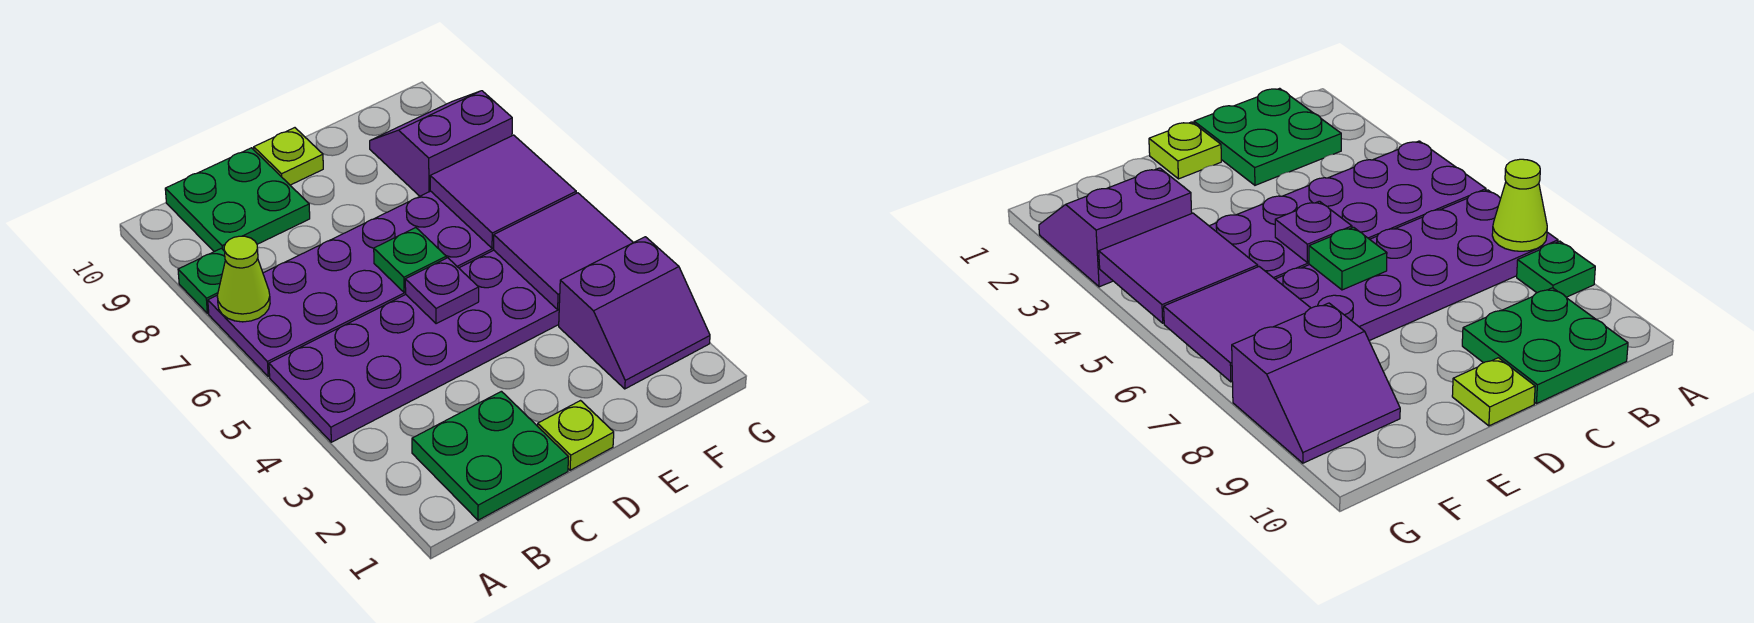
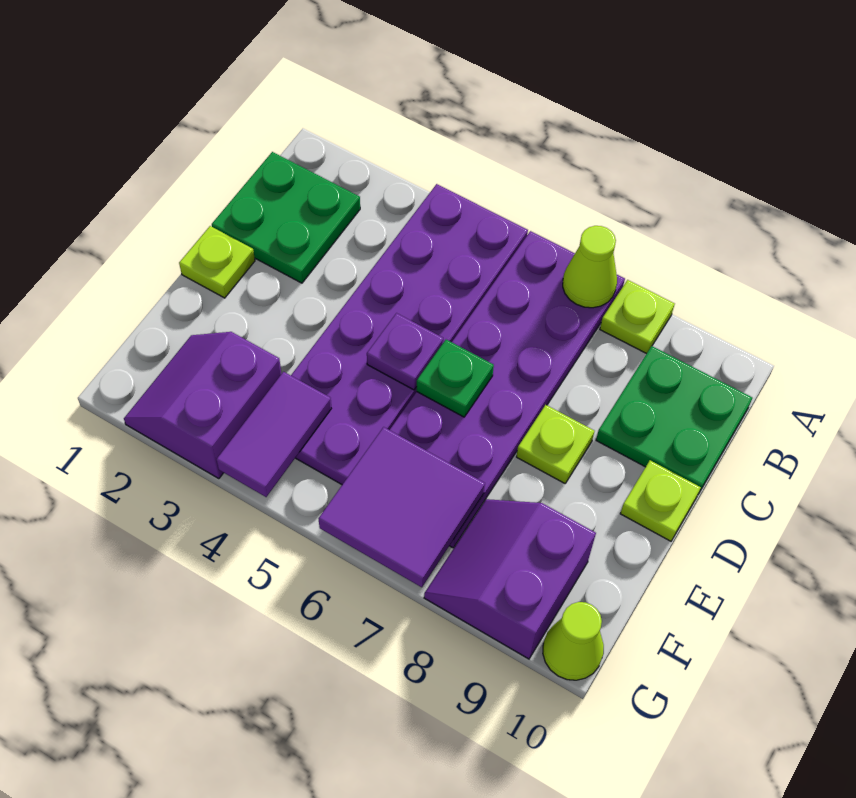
green plate A8 level 1 -> lime plate A8 level 1
none -> lime plate D8 level 1
purple tile F4:G5 level 2 -> purple tile F4:G4 level 2
purple slope F8:G9 level 1 top 8 -> purple slope F8:G9 level 1 top 9
none -> lime cone G10 level 1

